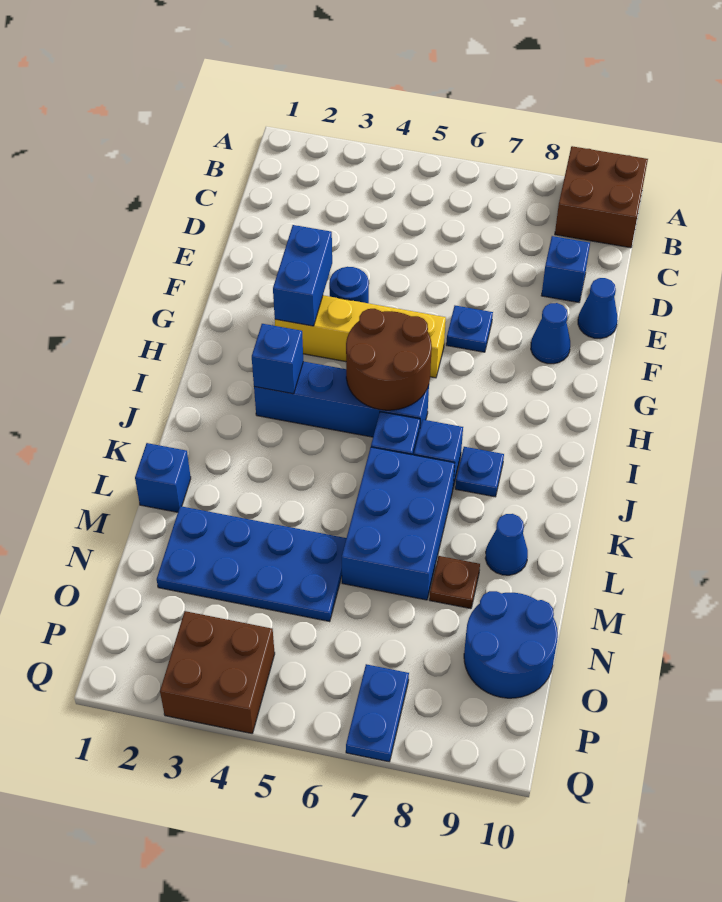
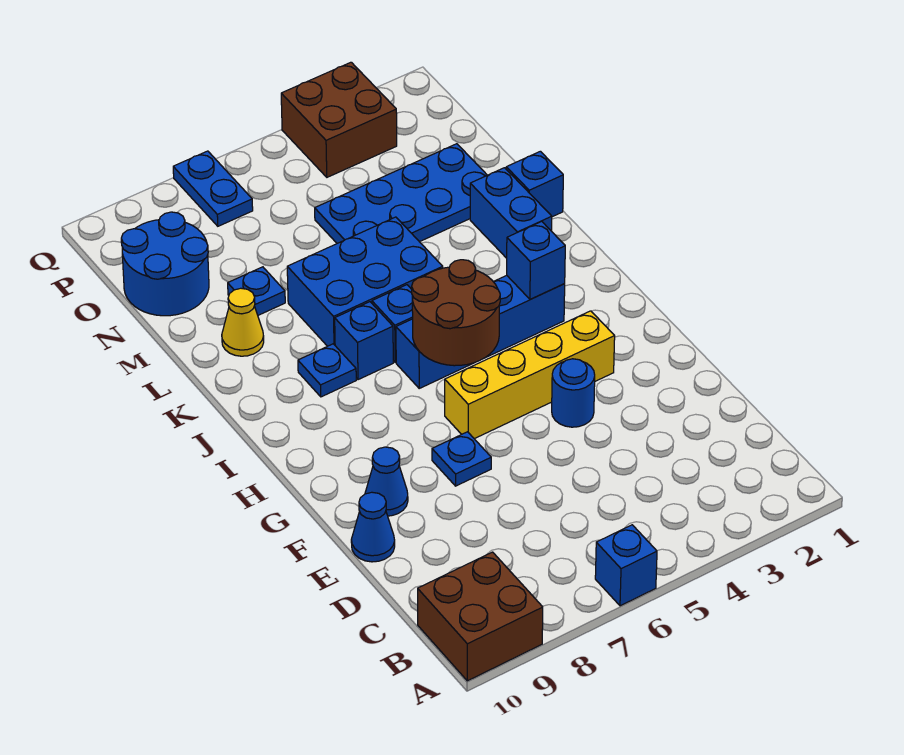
blue brick D9 level 1 -> blue brick A6 level 1
blue brick F3:G3 level 2 -> blue brick K2:L2 level 1
blue brick K6:M7 level 1 -> blue brick K5:L7 level 1
blue cone L9 level 1 -> yellow cone L9 level 1
brown plate M8 level 1 -> blue plate M8 level 1

